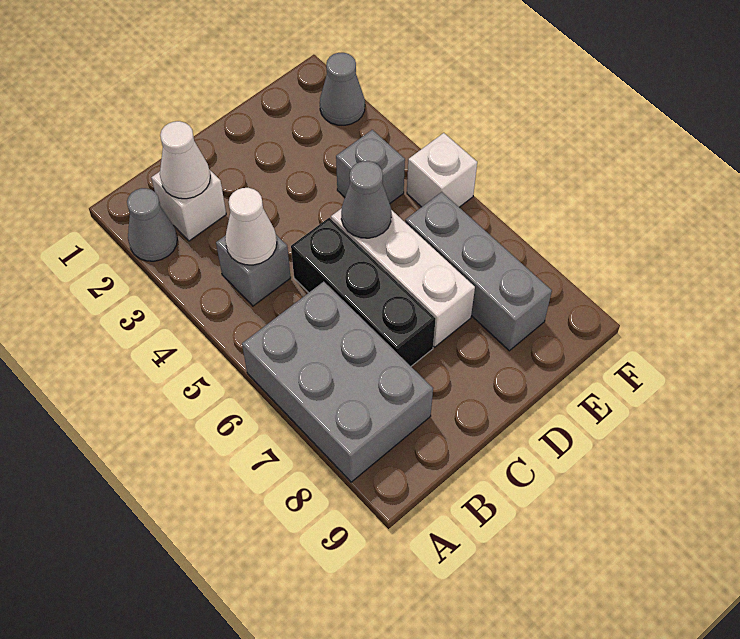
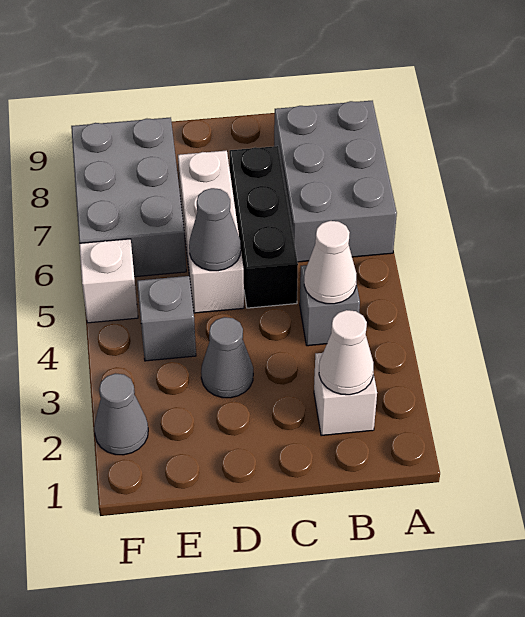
grey cone A2 level 1 -> grey cone D3 level 1
grey brick E6:E8 level 1 -> grey brick E6:F8 level 1

